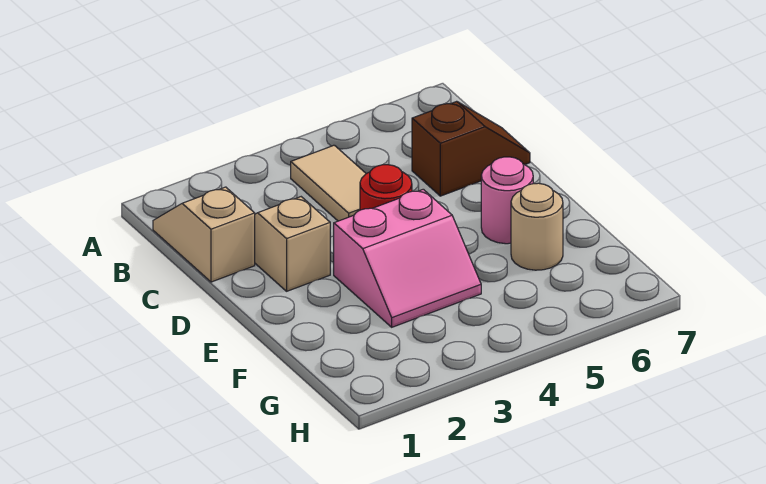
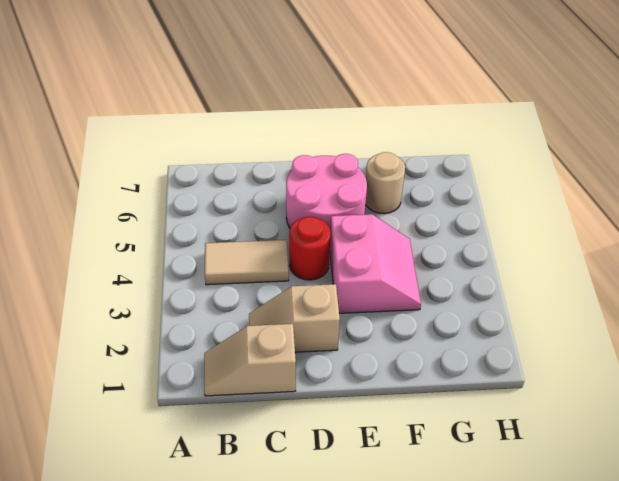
brown slope C6:C7 level 1 top 6 -> none
pink round brick E6 level 1 -> pink round brick D5:E6 level 1

